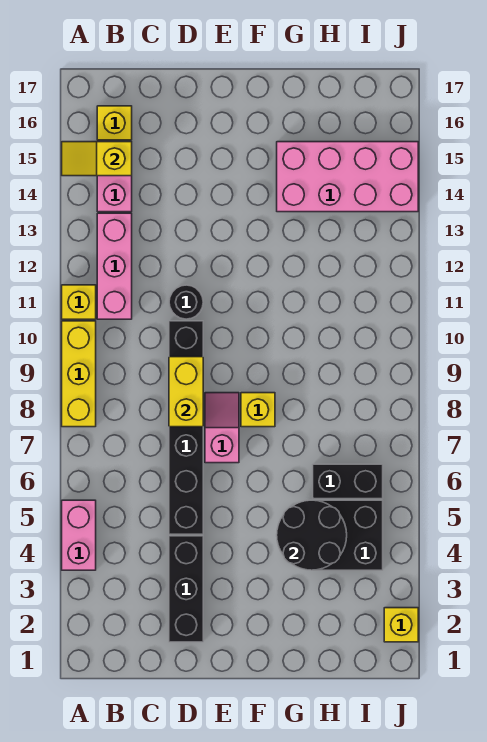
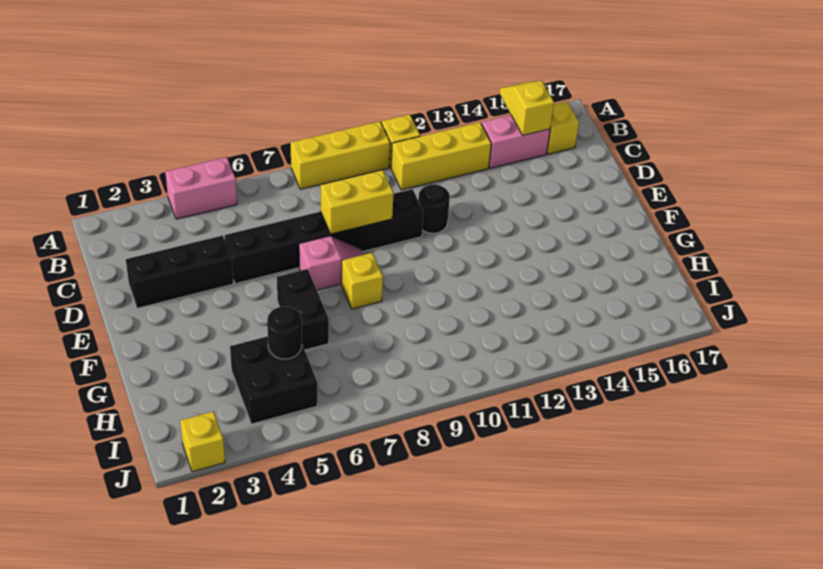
pink brick B11:B13 level 1 -> yellow brick B11:B13 level 1
black round brick G4:H5 level 2 -> black round brick H5 level 2
pink brick G14:J15 level 1 -> none
black brick H6:I6 level 1 -> black brick F6:G6 level 1

